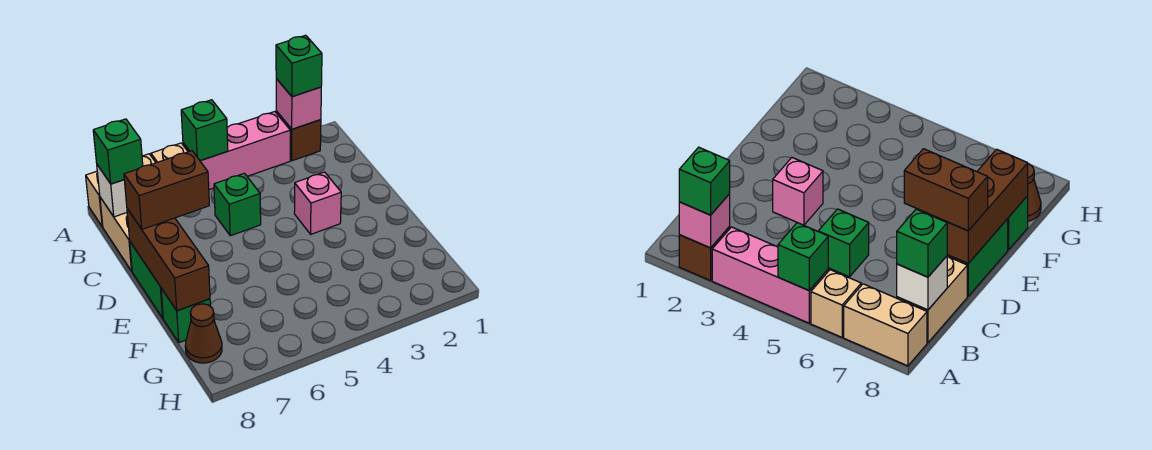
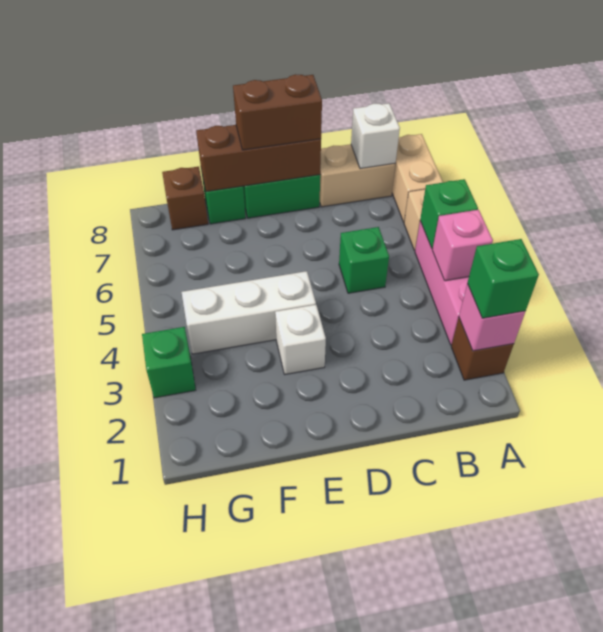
green brick B8 level 3 -> green brick H3 level 1
pink brick D3 level 1 -> pink brick A4 level 2
brown brick D7:D8 level 3 -> brown brick D8:E8 level 3
none -> white brick E3 level 1
none -> white brick E4:G4 level 1
brown cone G8 level 1 -> brown brick G8 level 1

